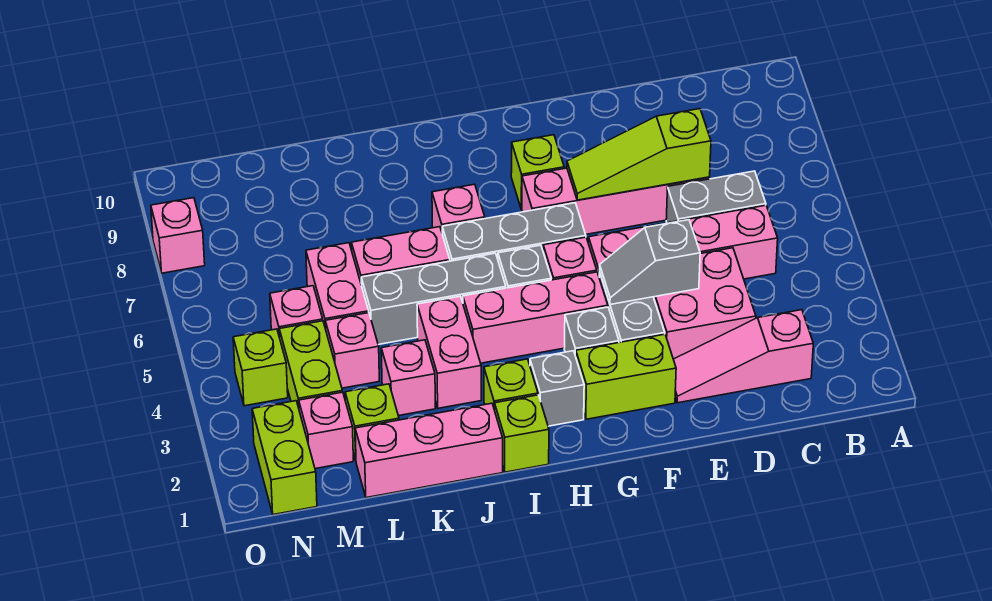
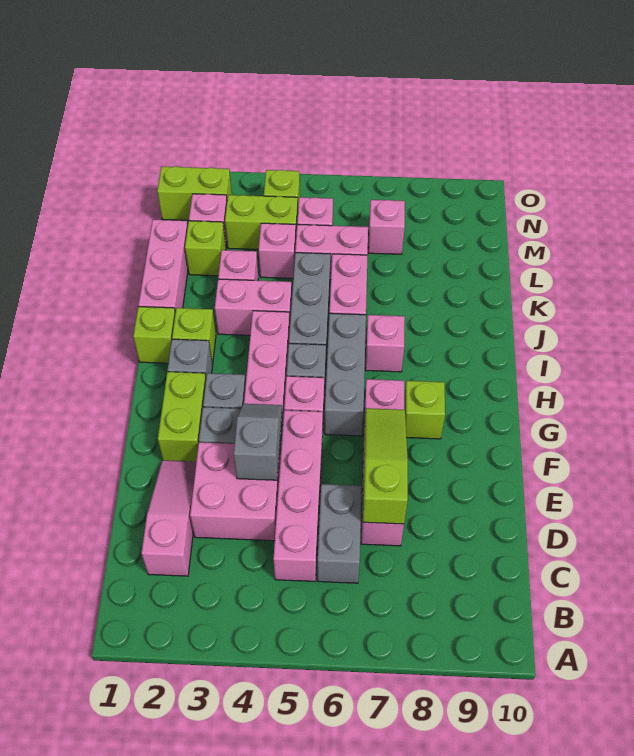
pink brick O8 level 1 -> pink brick M7 level 1

